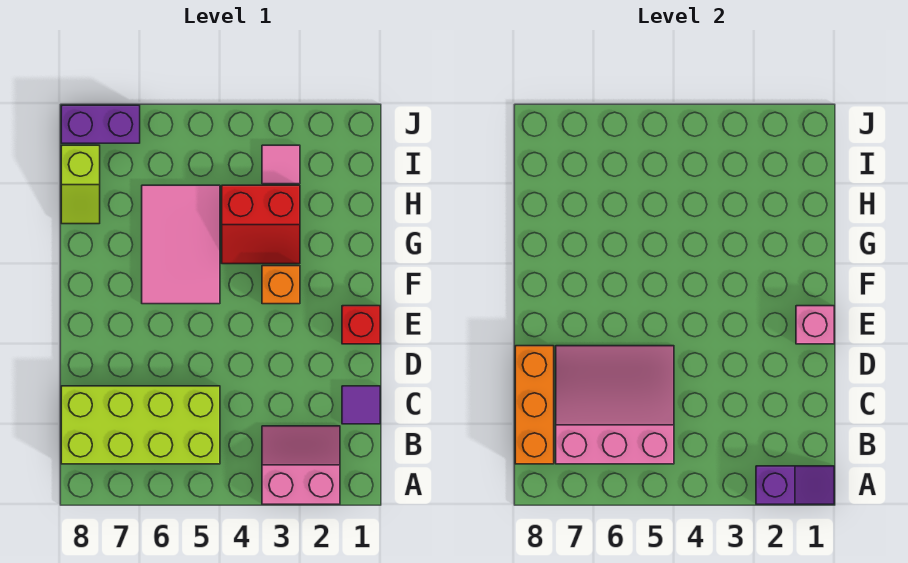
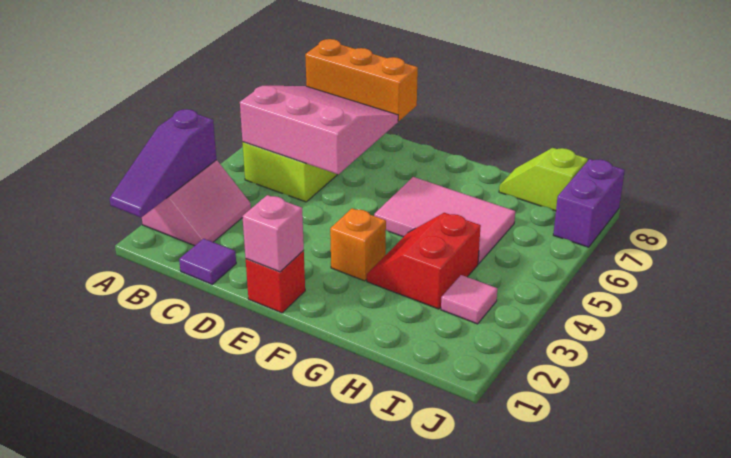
purple slope A1:A2 level 2 top 2 -> purple slope A1:A3 level 2 top 3
pink slope B5:D7 level 2 top B -> pink slope B5:D7 level 2 top 5

